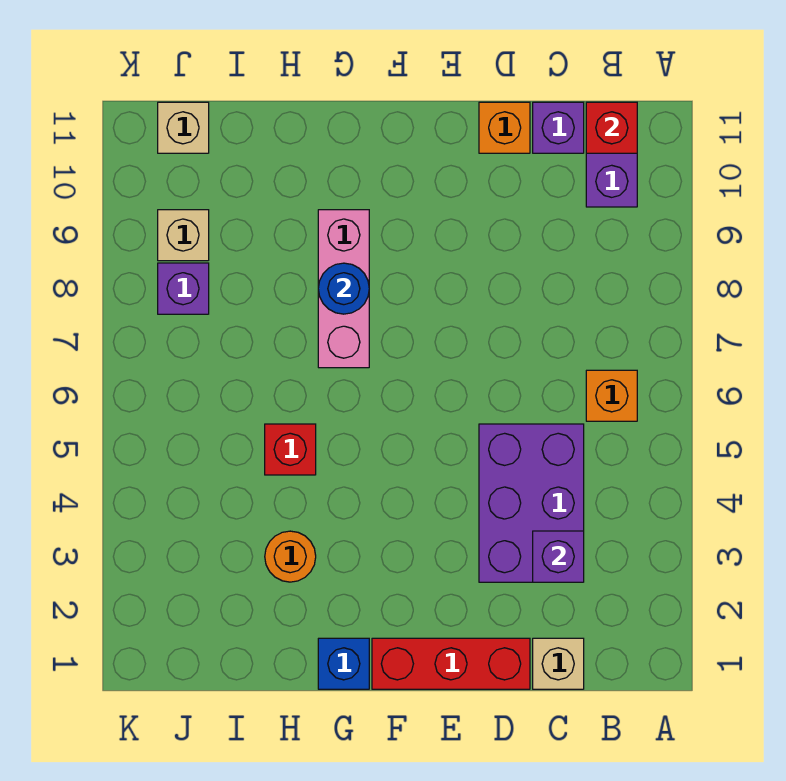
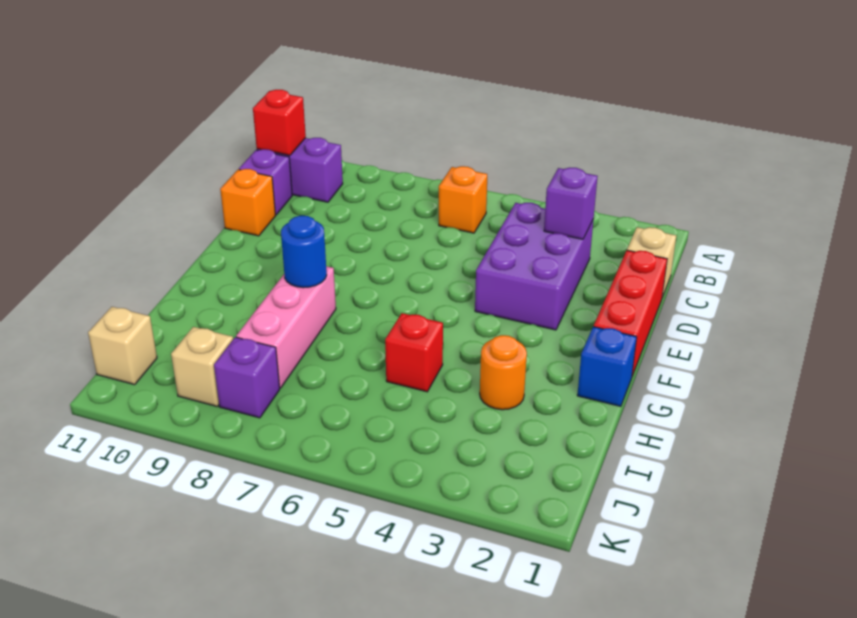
purple brick C3:D5 level 1 -> purple brick C3:E4 level 1
pink brick G7:G9 level 1 -> pink brick G8:I8 level 1

